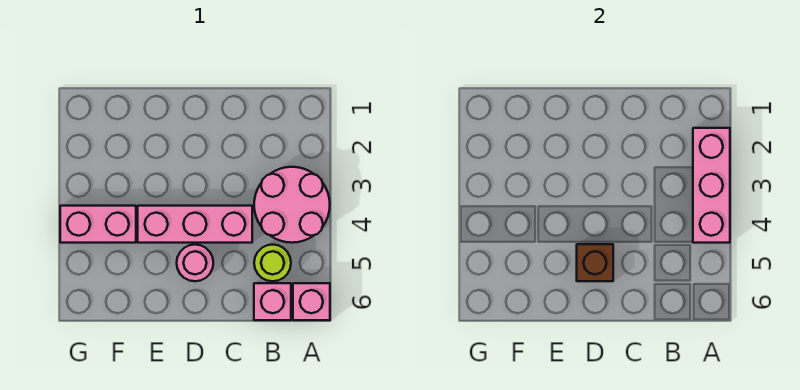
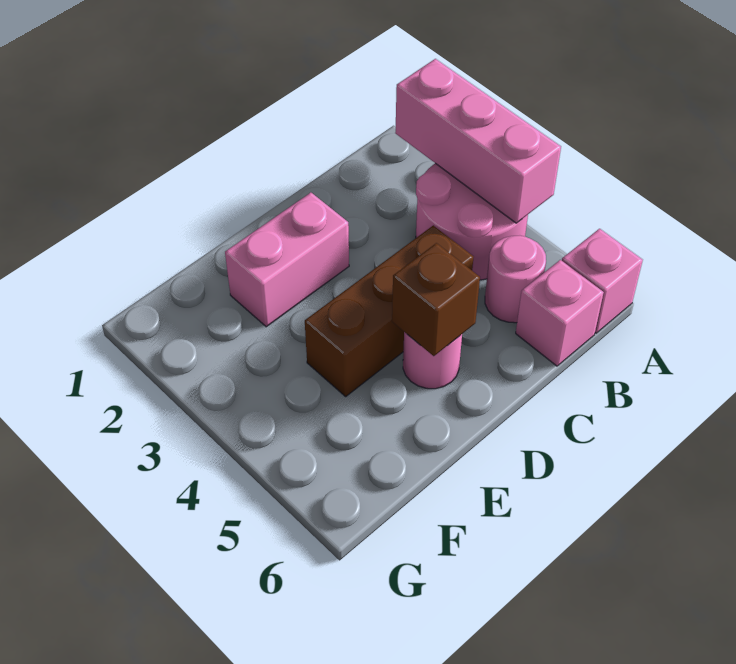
lime round brick B5 level 1 -> pink round brick B5 level 1
pink brick C4:E4 level 1 -> brown brick C4:E4 level 1
pink brick F4:G4 level 1 -> pink brick D2:E2 level 1

